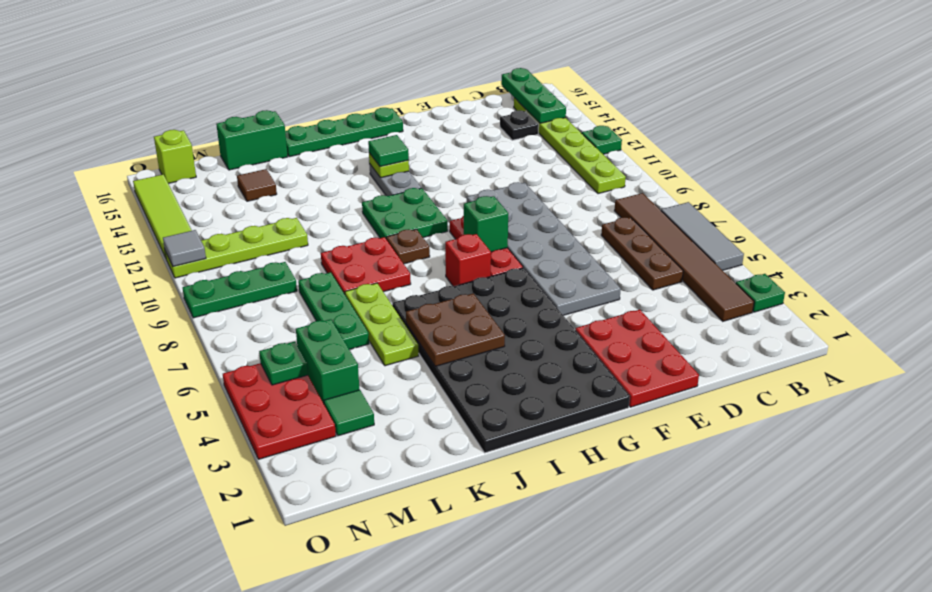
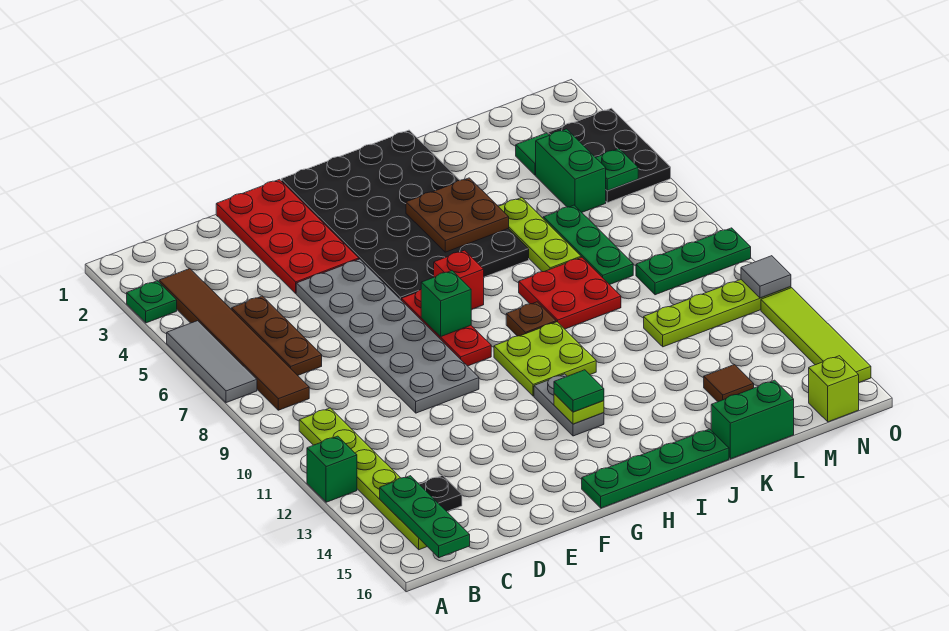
green plate A12 level 1 -> green brick A12 level 1
red plate E1:F3 level 1 -> red plate E1:F4 level 1
green plate H10:I11 level 1 -> lime plate H10:I11 level 1
red plate N3:O5 level 1 -> black plate N3:O5 level 1

